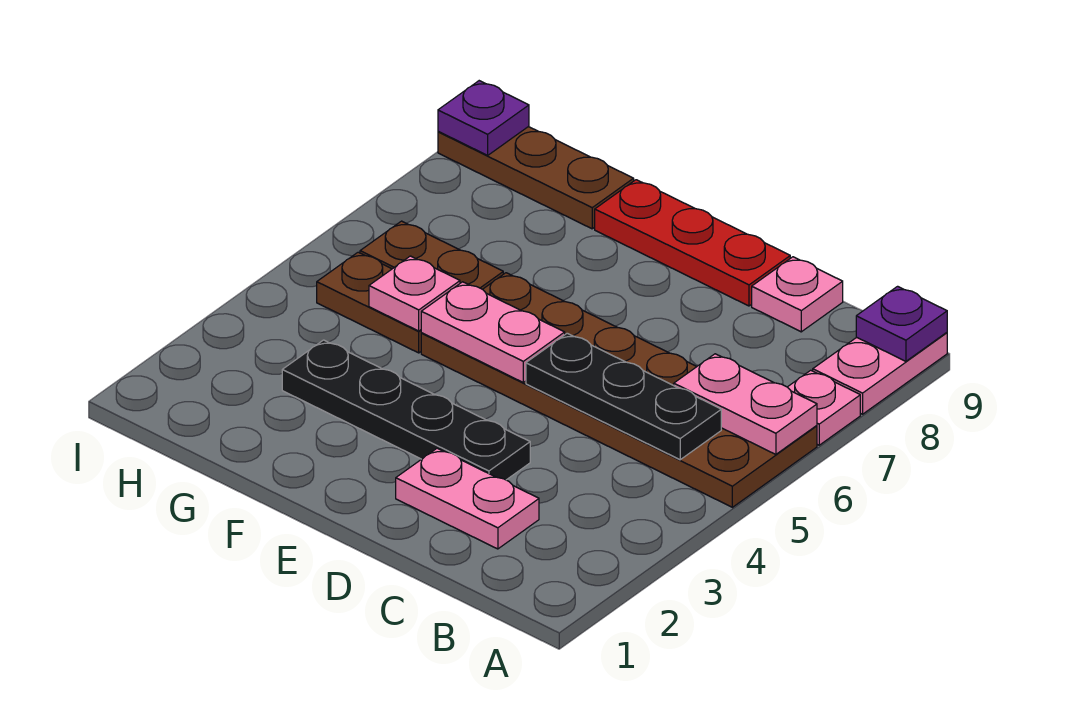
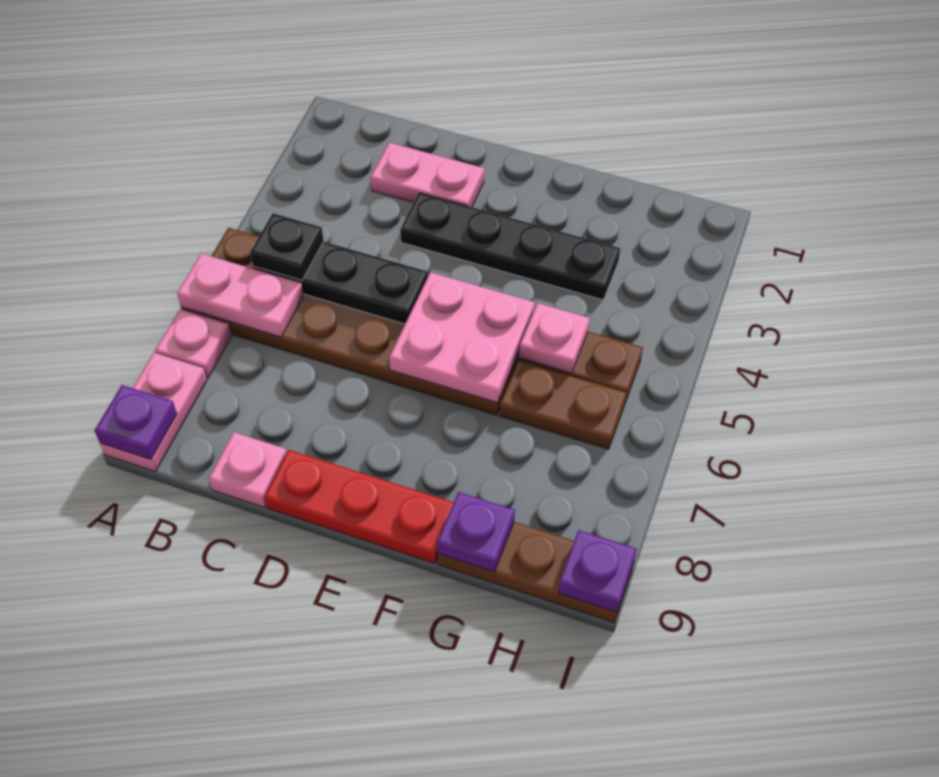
none -> black plate B5 level 3
pink plate E5:F5 level 2 -> pink plate E5:F6 level 2
none -> purple plate G9 level 2

